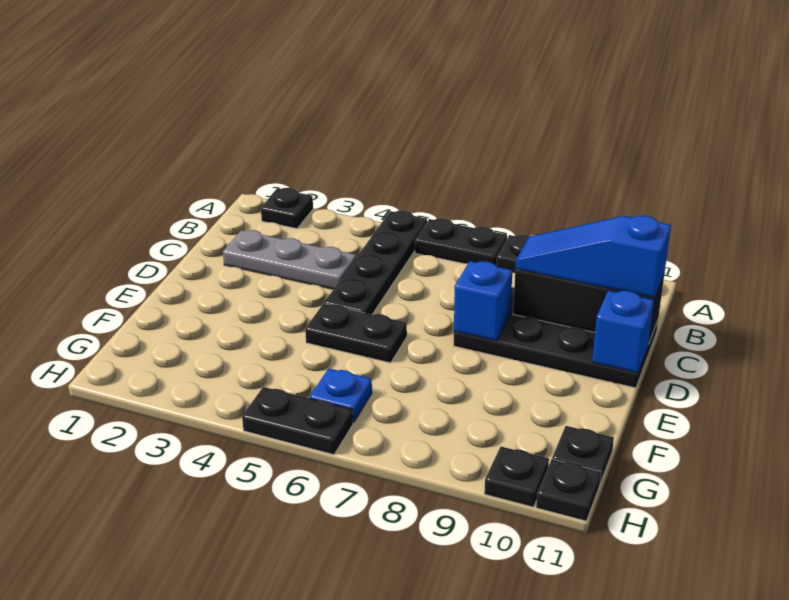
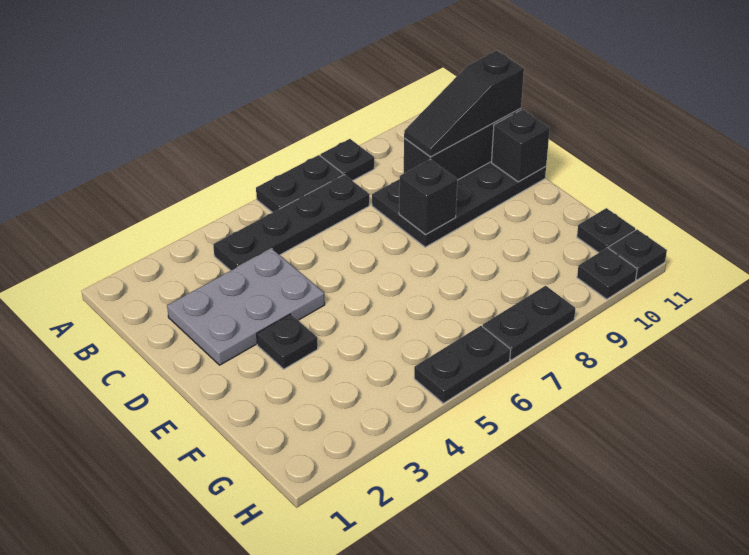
black plate A2 level 1 -> black plate E3 level 1
black plate A5:D5 level 1 -> black plate B4:B7 level 1
grey plate C2:C4 level 1 -> grey plate C2:D4 level 1
blue slope C9:C11 level 3 top 11 -> black slope C9:C11 level 3 top 11
blue brick D8 level 2 -> black brick D8 level 2
blue brick D11 level 2 -> black brick D11 level 2
black plate E5:E6 level 1 -> black plate H7:H8 level 1
blue plate G6 level 1 -> none

